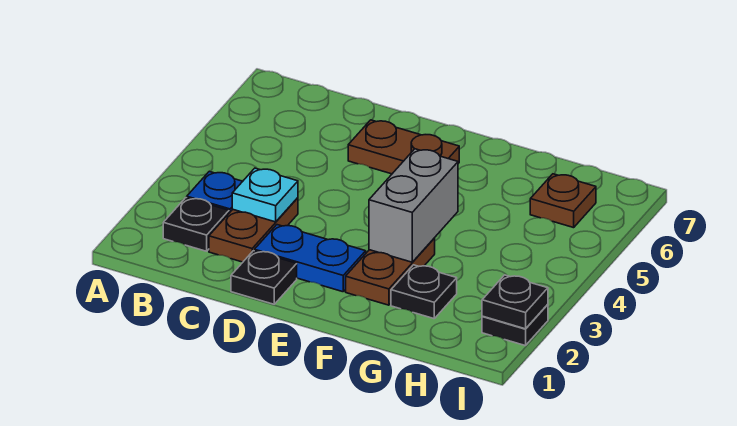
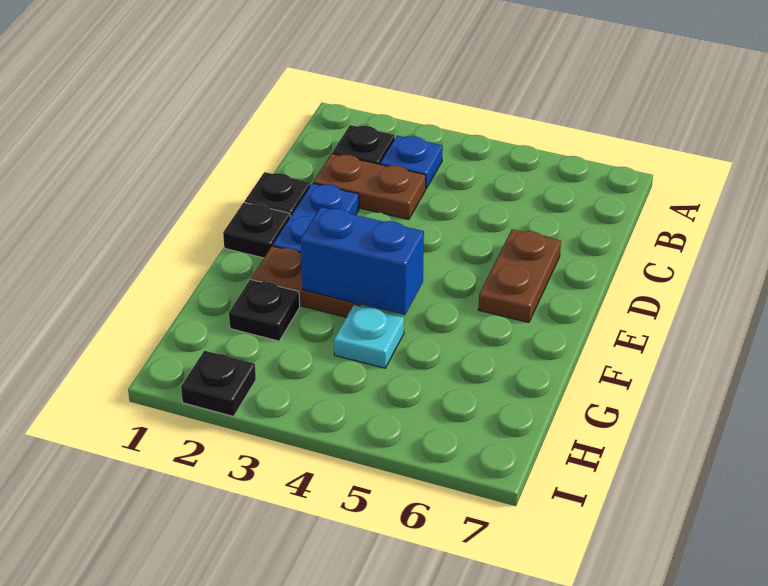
cyan plate C3 level 2 -> cyan plate G4 level 1
grey brick F3:F4 level 2 -> blue brick F3:F4 level 2
brown plate H6 level 1 -> none
black plate I2 level 2 -> black plate E1 level 1

